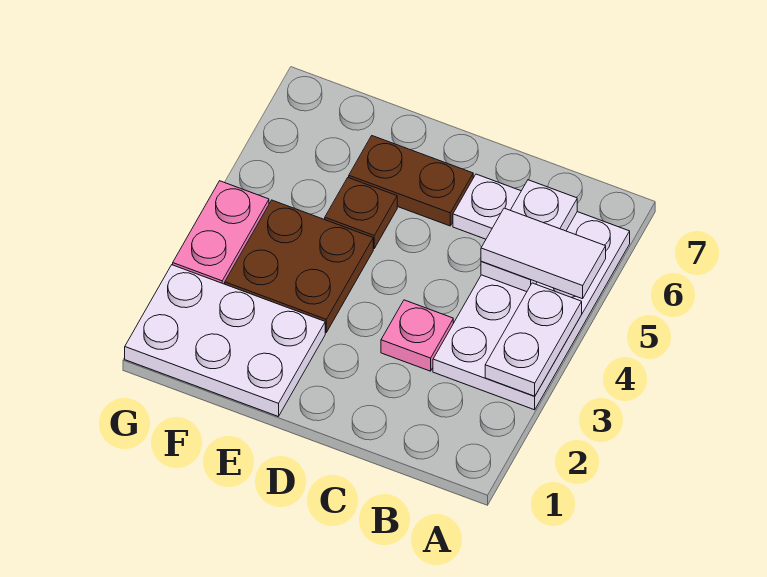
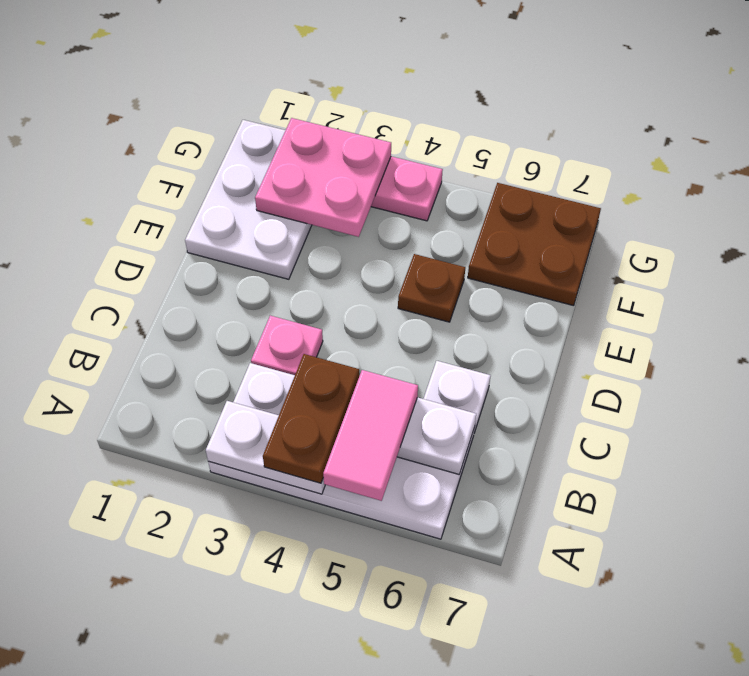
white tile A5:B5 level 3 -> pink tile A5:B5 level 3
brown plate D6:E6 level 1 -> brown plate A4:B4 level 3
brown plate E3:F4 level 1 -> brown plate F6:G7 level 1
none -> pink plate F2:G3 level 2

